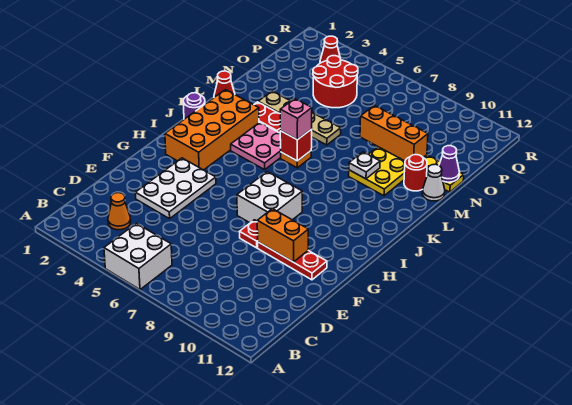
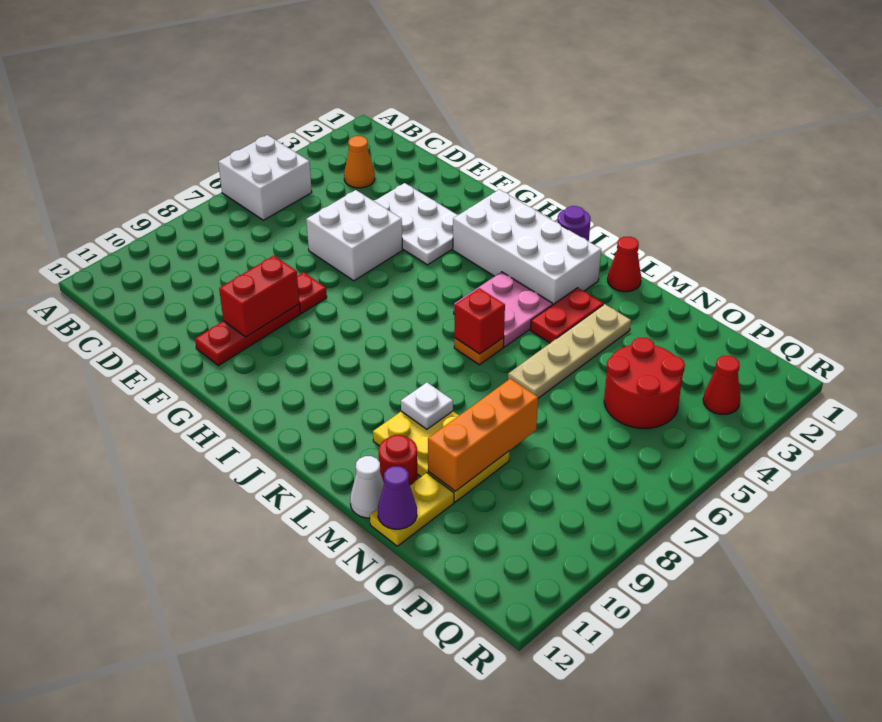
orange brick F9:F10 level 2 -> red brick F9:F10 level 2
white brick G7:H8 level 1 -> white brick E5:F6 level 1
orange brick H2:K3 level 1 -> white brick H2:K3 level 1
pink brick K6 level 3 -> none

